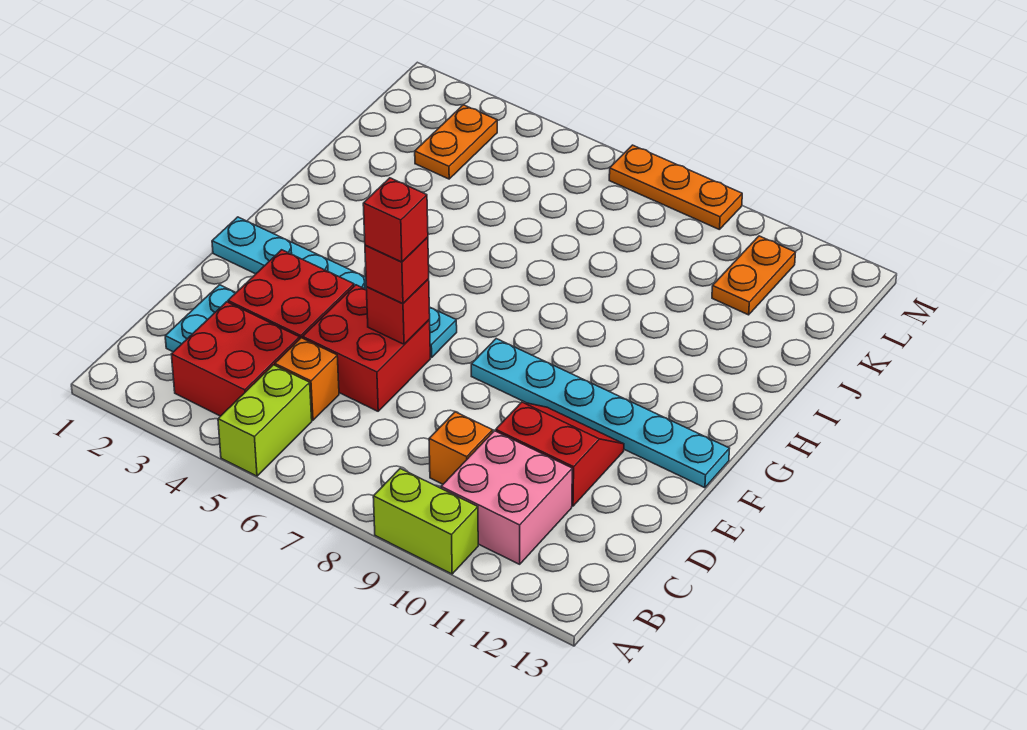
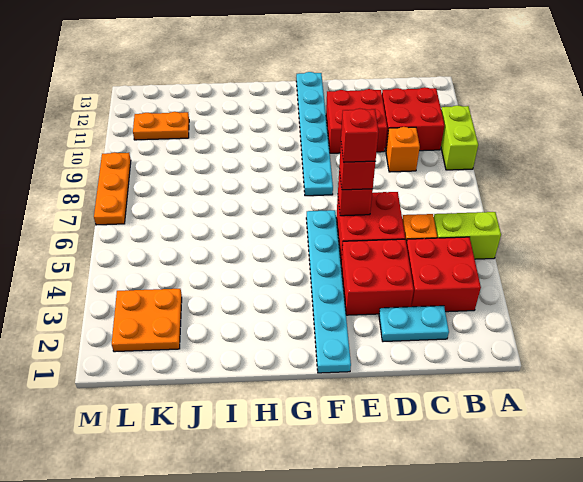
pink brick B10:C11 level 1 -> red brick B10:C11 level 1
red slope D10:E11 level 1 top D -> red brick D10:E11 level 1
orange plate K3:L3 level 1 -> orange plate K2:L3 level 1

